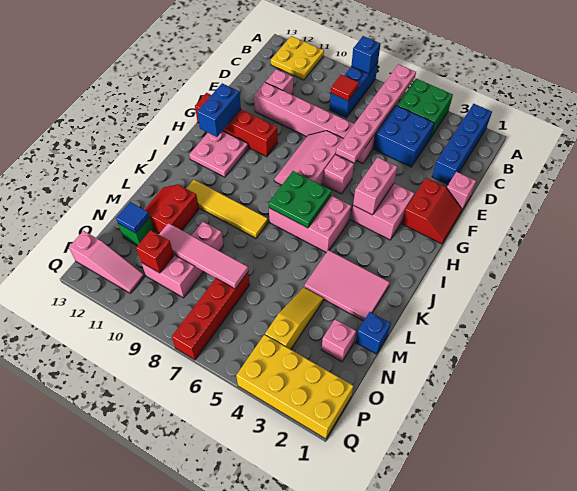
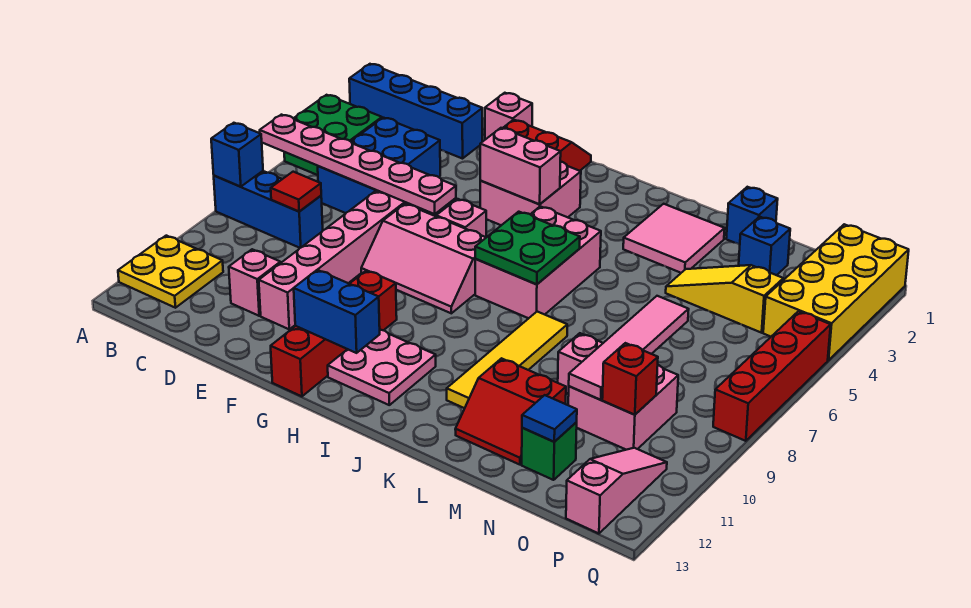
pink tile K2:L4 level 1 -> pink tile K2:L3 level 1
pink brick N2 level 1 -> blue brick N2 level 1
red brick N7:Q7 level 1 -> red brick Q5:Q8 level 1

